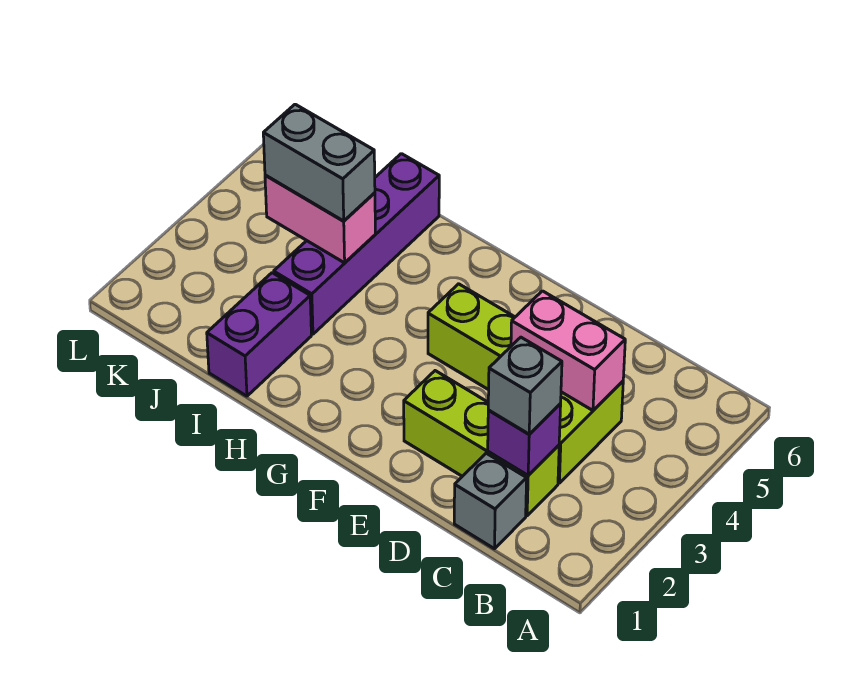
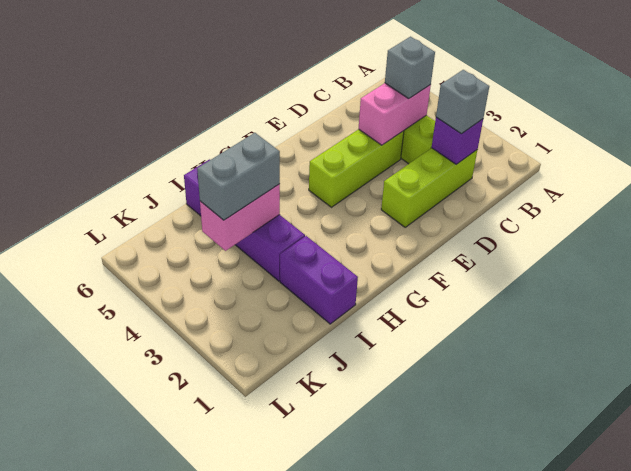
grey brick C1 level 1 -> grey brick C4 level 3

